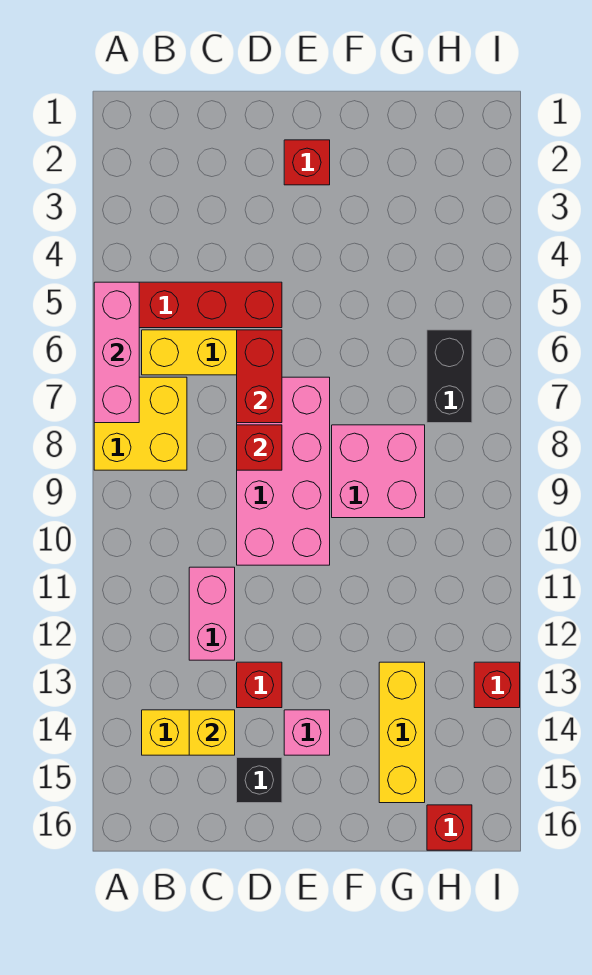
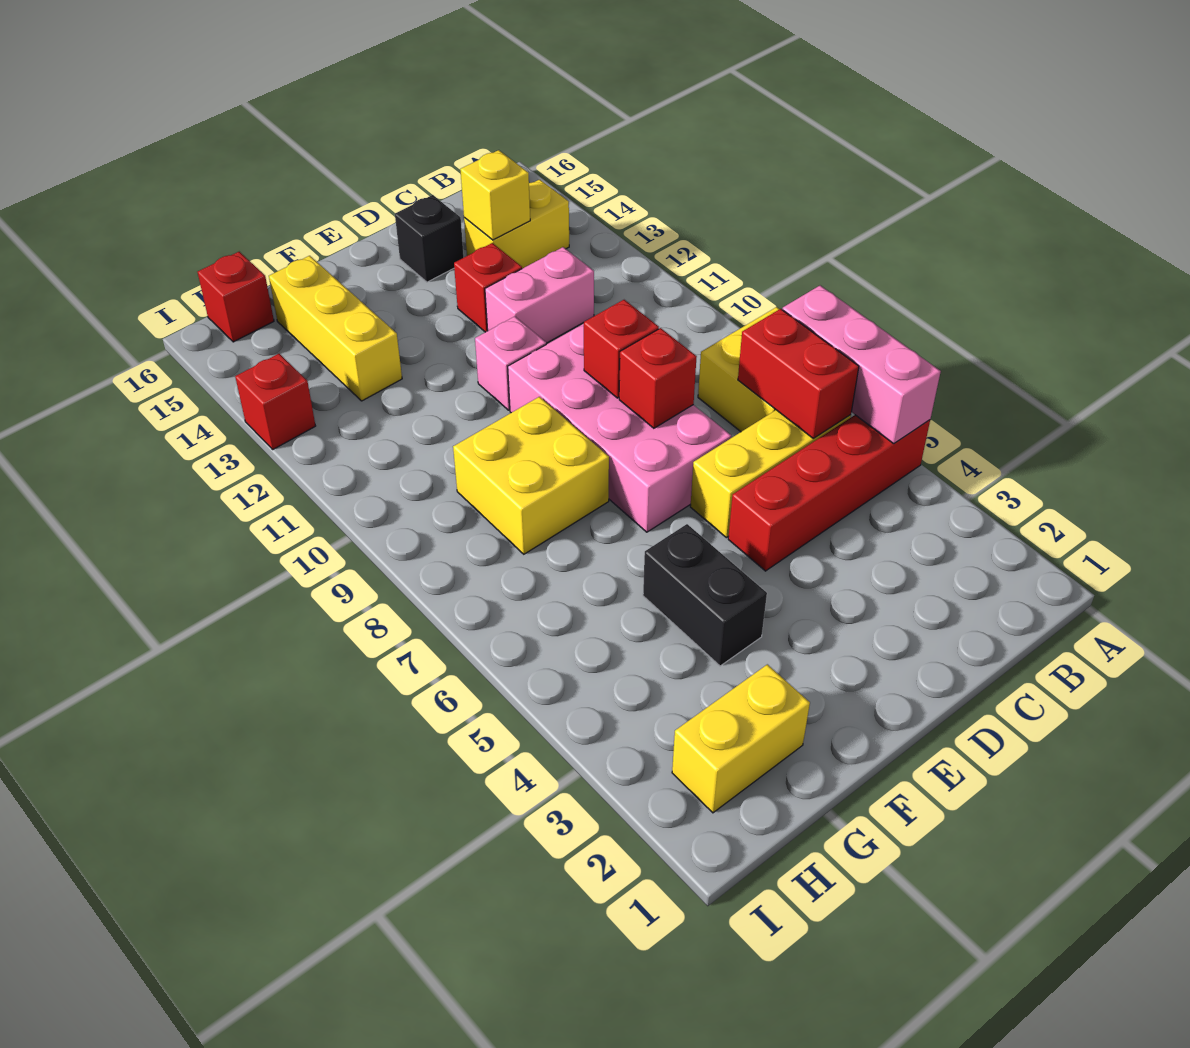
pink brick C11:C12 level 1 -> pink brick C12:D12 level 1
red brick D6:D7 level 2 -> red brick B6:B7 level 2
red brick E2 level 1 -> red brick D9 level 2
pink brick E14 level 1 -> pink brick E11 level 1
pink brick F8:G9 level 1 -> yellow brick F8:G9 level 1
none -> yellow brick G2:H2 level 1
black brick H6:H7 level 1 -> black brick F4:F5 level 1

